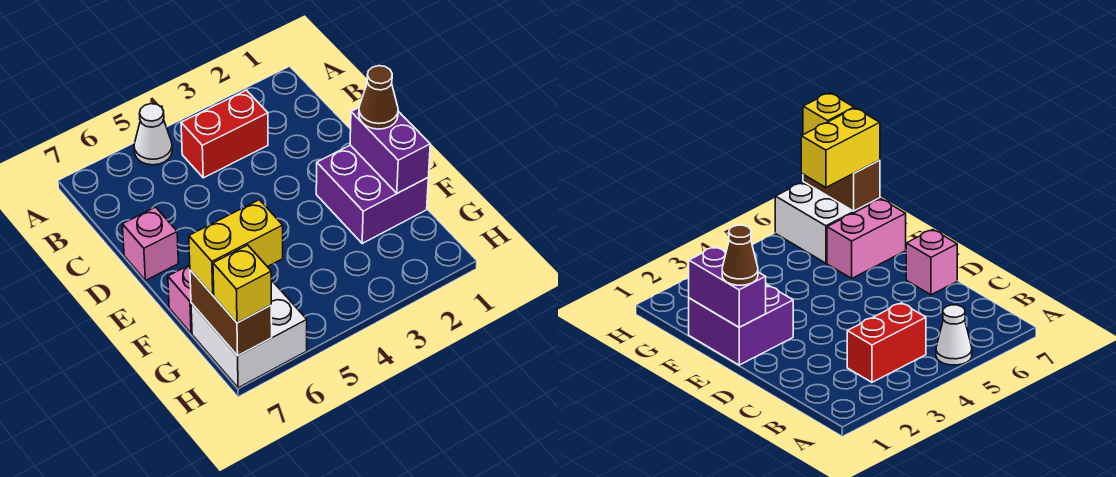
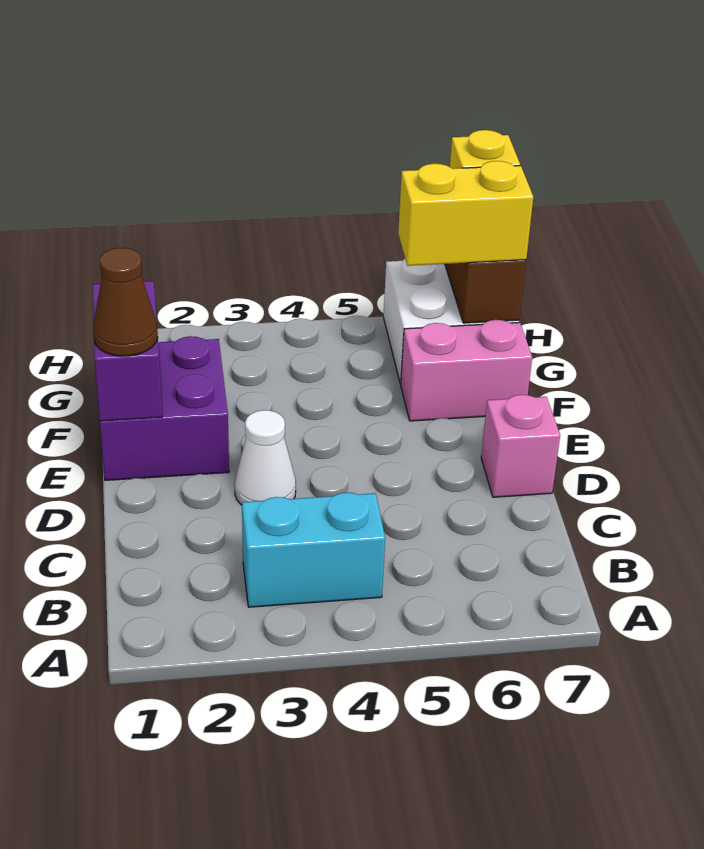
white cone A5 level 1 -> white cone D3 level 1
red brick B3:B4 level 1 -> cyan brick B3:B4 level 1

